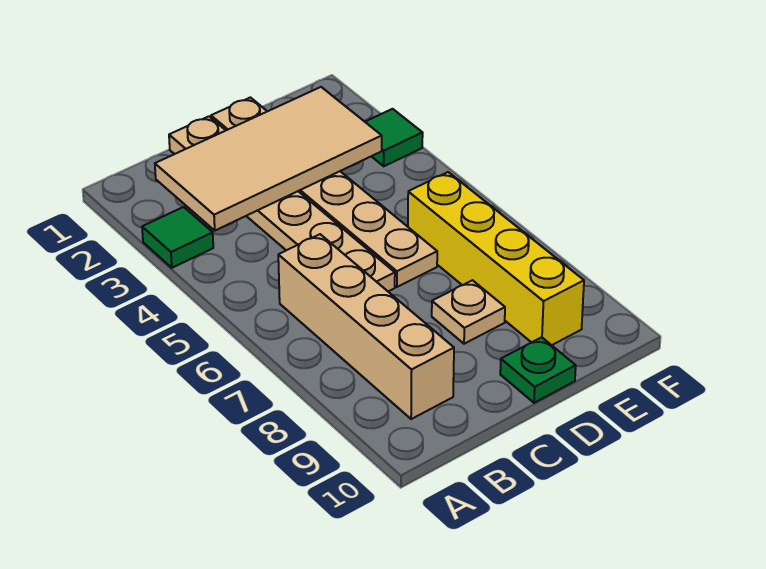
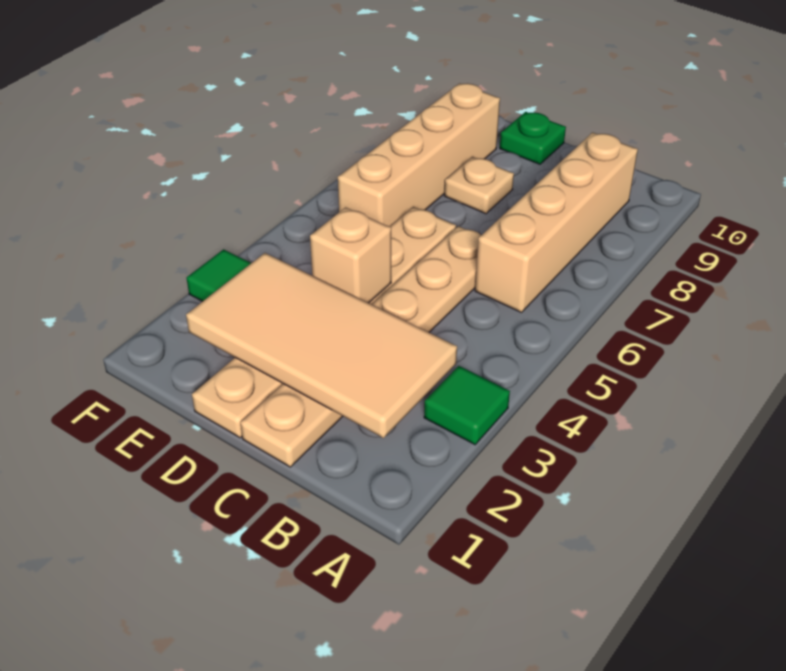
none -> tan brick D4 level 2
yellow brick E6:E9 level 1 -> tan brick E6:E9 level 1

